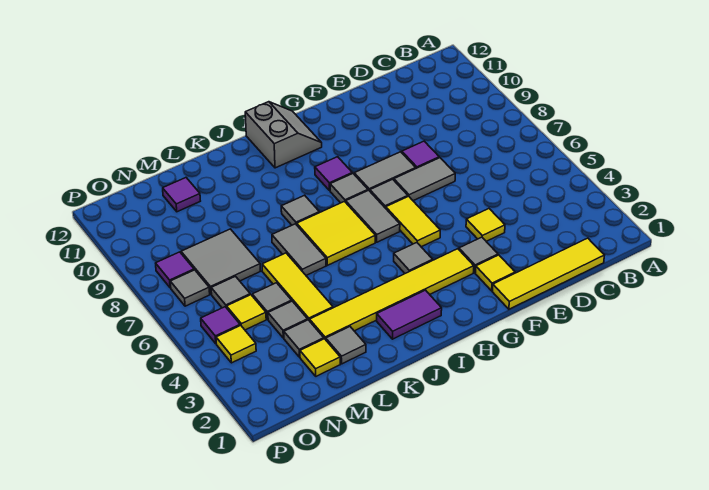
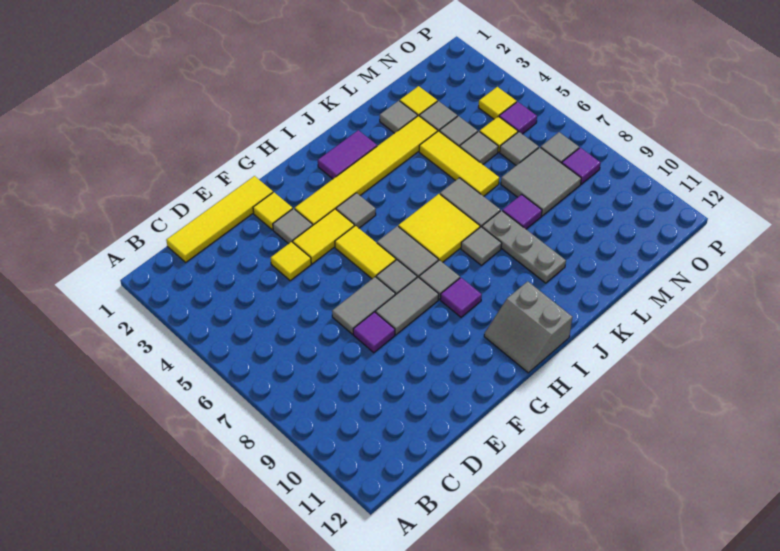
none -> yellow tile F4:G4 level 1
none -> grey plate K8:K10 level 1
purple tile M11 level 1 -> purple tile L8 level 1

